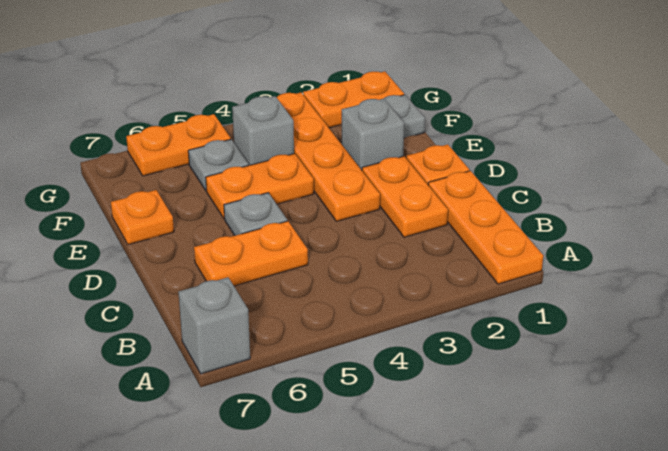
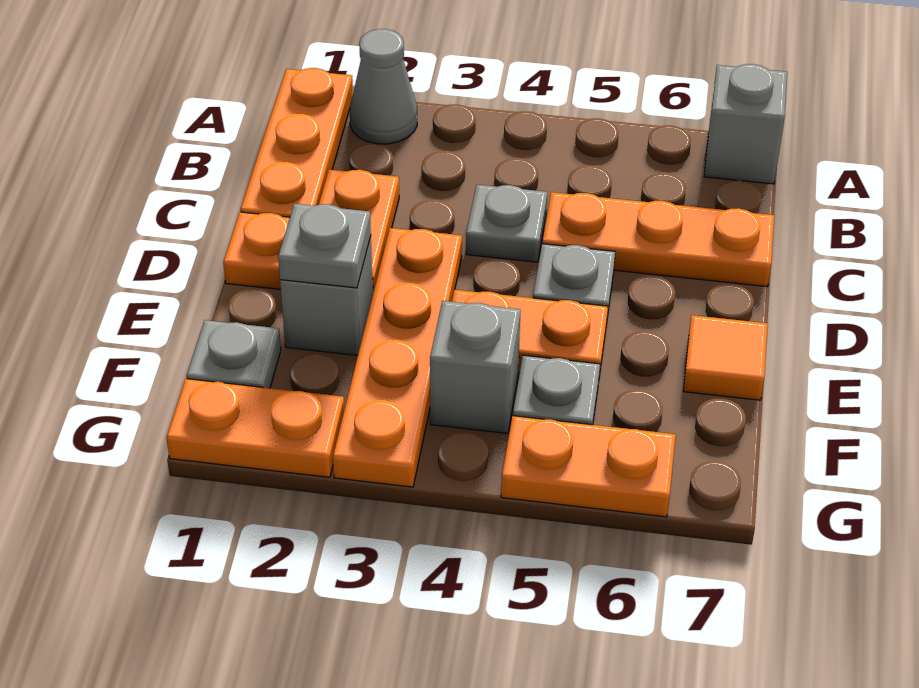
none -> grey cone A2 level 1
none -> grey plate C4 level 1
orange plate C5:C6 level 1 -> orange plate C5:C7 level 1
none -> grey plate E2 level 2
orange plate E7 level 1 -> orange tile E7 level 1

